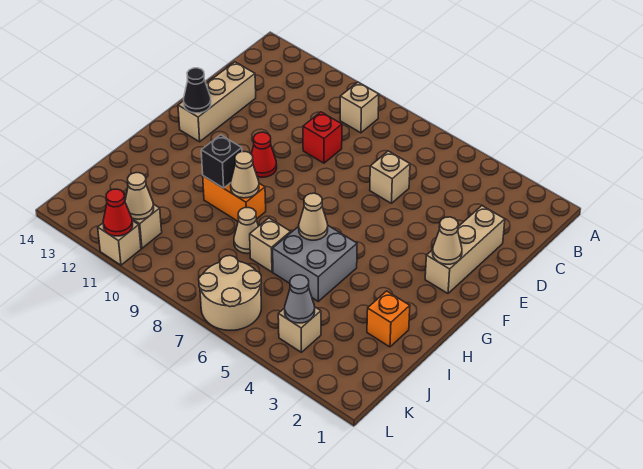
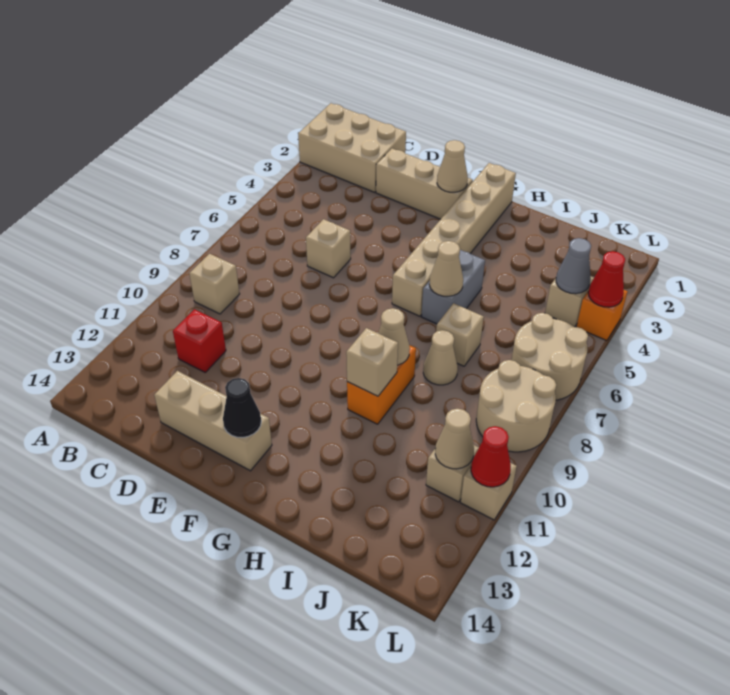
none -> tan brick A1:C2 level 1
red brick D9 level 1 -> red brick C11 level 1
red cone F10 level 1 -> red cone L4 level 2
none -> tan brick G1:G6 level 1
grey brick H5:I6 level 1 -> grey brick H5:H6 level 1
black brick H10 level 2 -> tan brick H10 level 2
orange brick I2 level 1 -> orange brick L4 level 1
none -> tan round brick K8:L9 level 1

